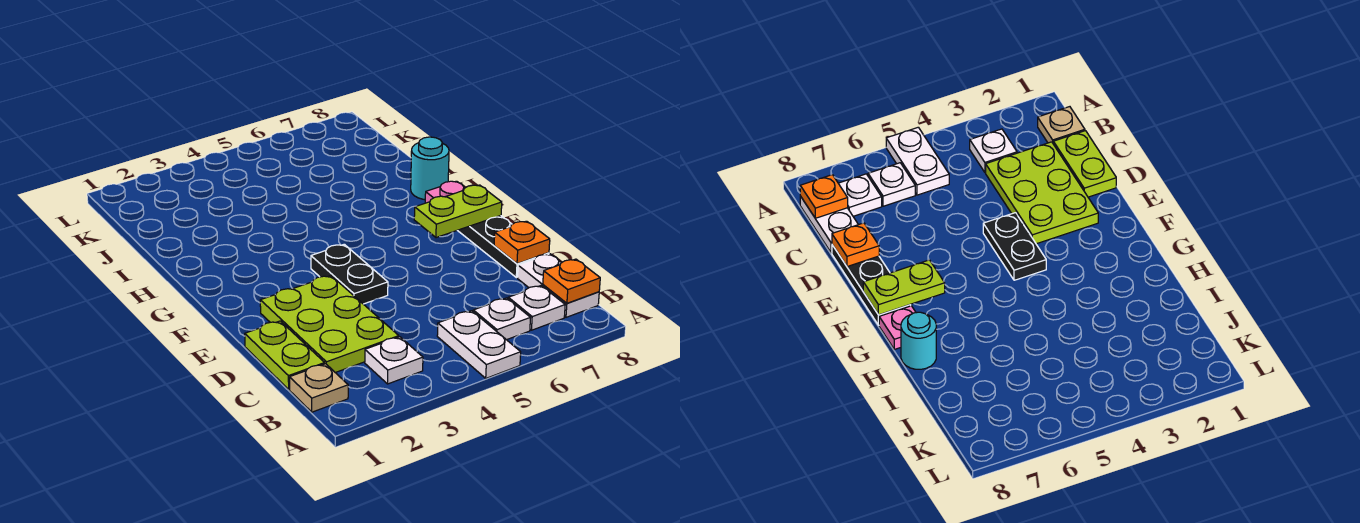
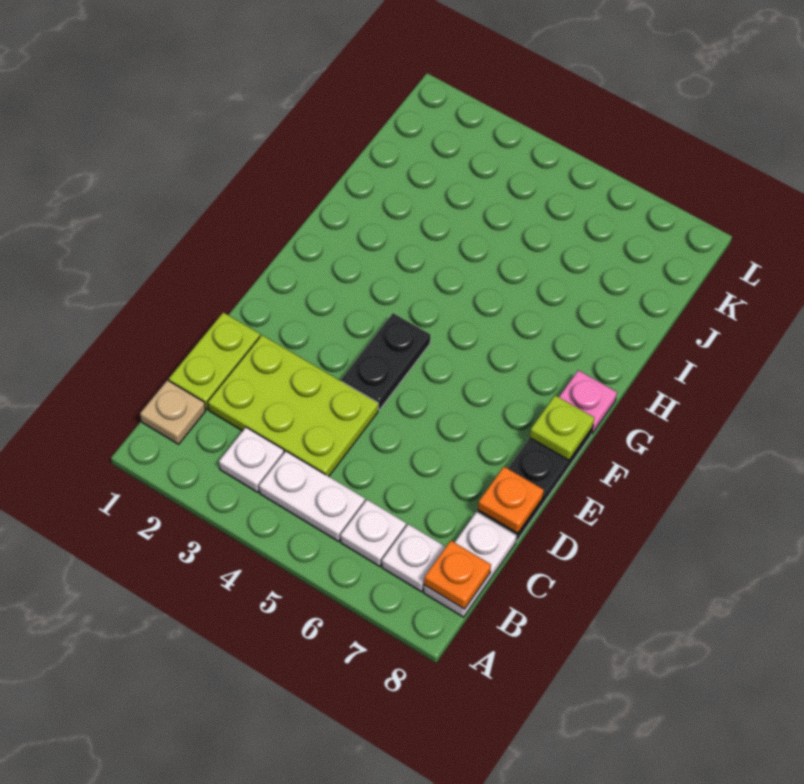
white plate A5:B5 level 1 -> white plate B4:B5 level 1
lime plate C2:E3 level 1 -> lime plate C2:D4 level 1
lime plate F7:F8 level 2 -> lime plate F8 level 2
cyan round brick H8 level 1 -> none

